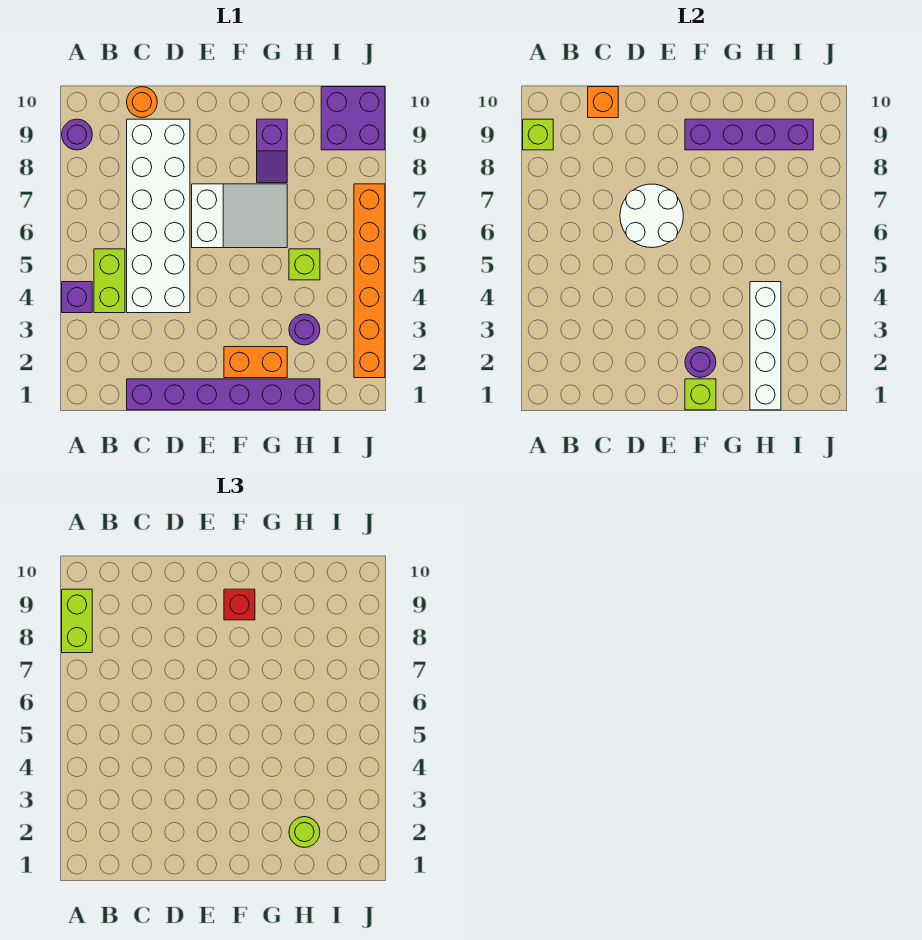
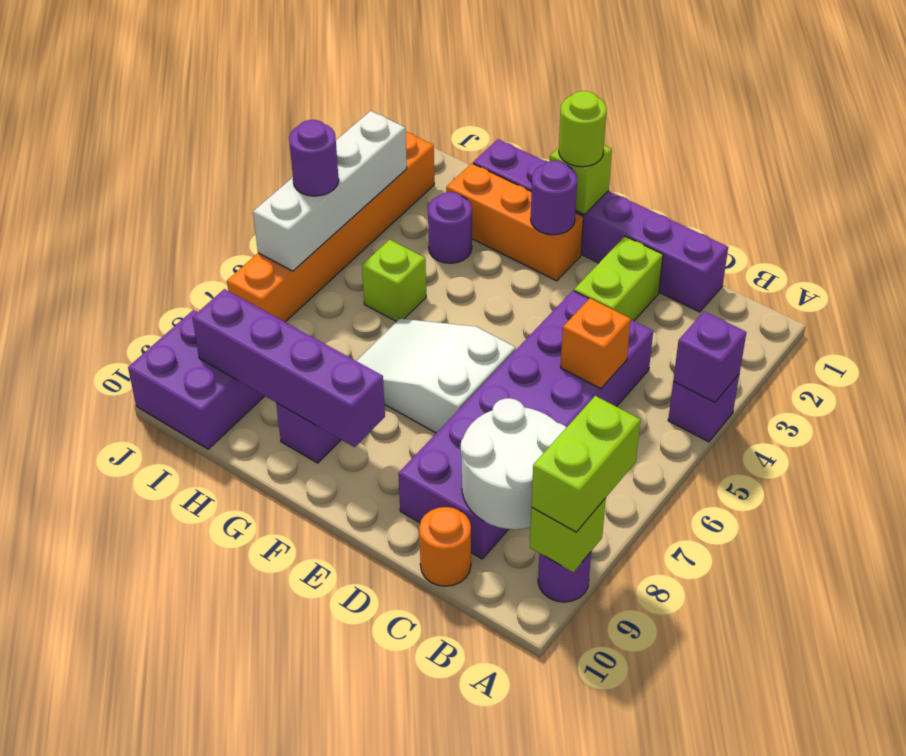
none -> purple brick A4 level 2
lime brick B4:B5 level 1 -> lime brick D2:D3 level 1
white brick C4:D9 level 1 -> purple brick C4:D9 level 1
orange brick C10 level 2 -> orange brick C5 level 2
white round brick D6:E7 level 2 -> white round brick B8:C9 level 2
orange brick F2:G2 level 1 -> orange brick F2:H2 level 1
red brick F9 level 3 -> none
white brick H1:H4 level 2 -> white brick J3:J6 level 2
lime round brick H2 level 3 -> lime round brick F1 level 3
none -> purple round brick J5 level 3

